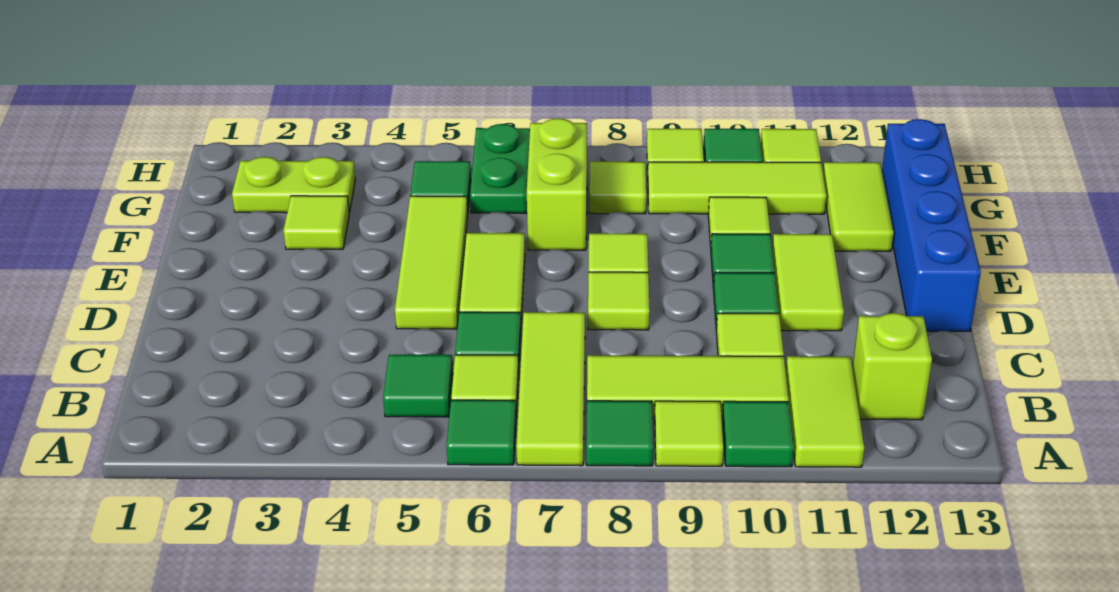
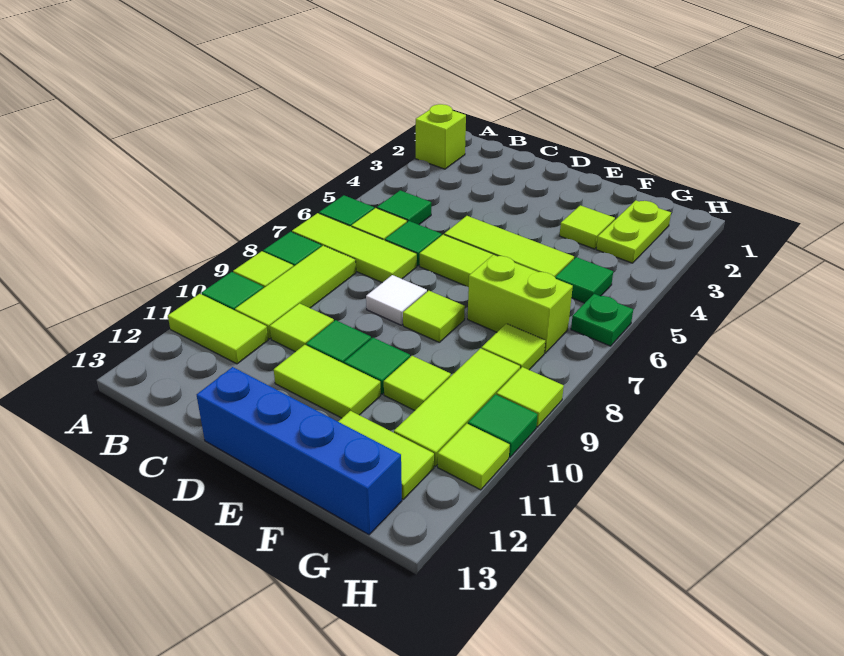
lime brick B12 level 1 -> lime brick A2 level 1
lime tile D8 level 1 -> white tile D8 level 1
green plate G6:H6 level 1 -> green plate H6 level 1

